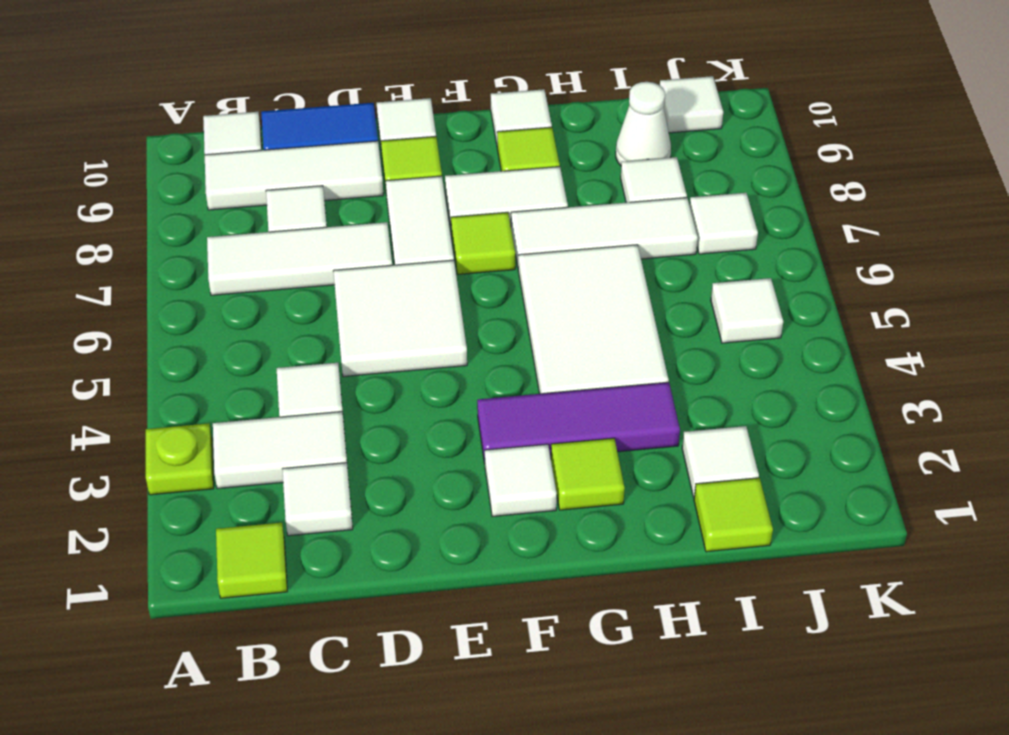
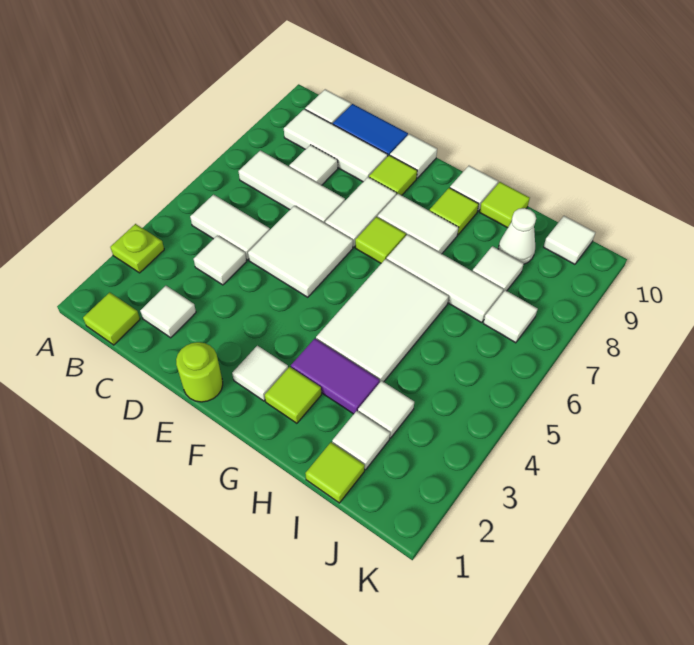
white tile B3:C3 level 1 -> white tile B5:C5 level 1
none -> lime round brick E1 level 1
purple tile F3:H3 level 1 -> purple tile G3:H3 level 1
none -> lime tile H10 level 1
white tile J5 level 1 -> white tile I3 level 1

